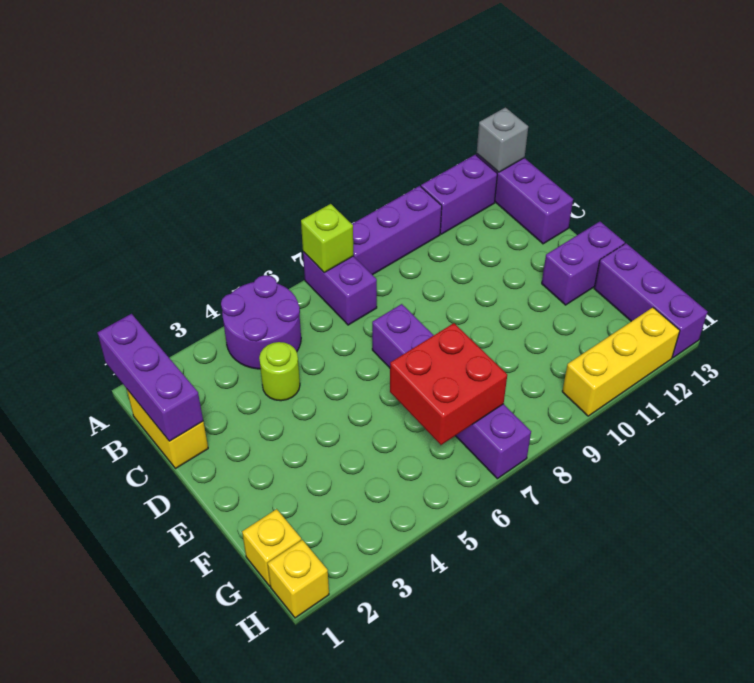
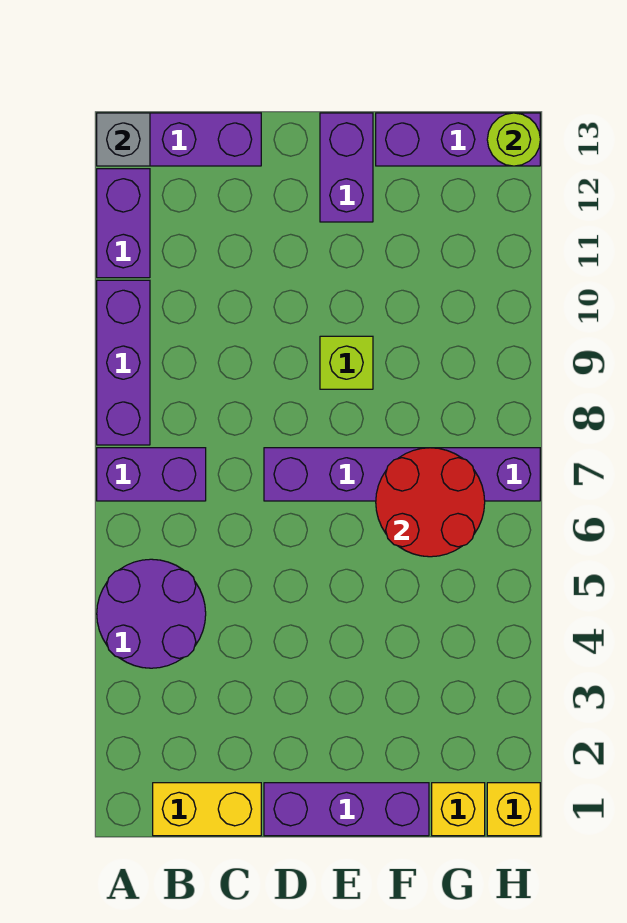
purple brick A1:C1 level 2 -> purple brick D1:F1 level 1
lime brick A7 level 2 -> lime brick E9 level 1
lime round brick C4 level 1 -> lime round brick H13 level 2
red brick F6:G7 level 2 -> red round brick F6:G7 level 2
yellow brick H10:H12 level 1 -> none

